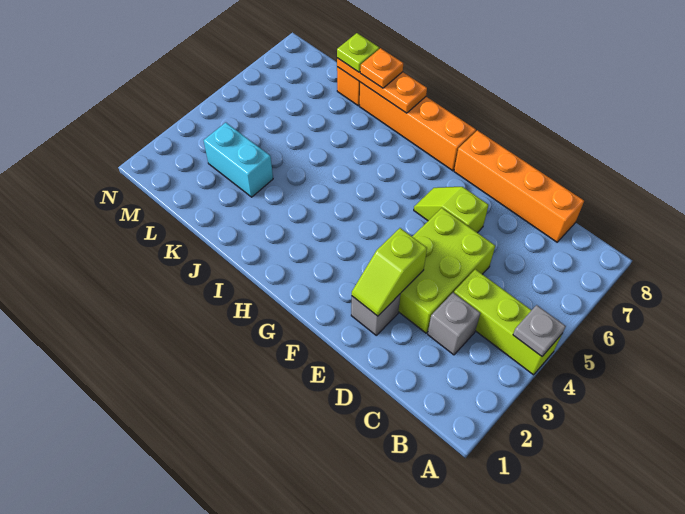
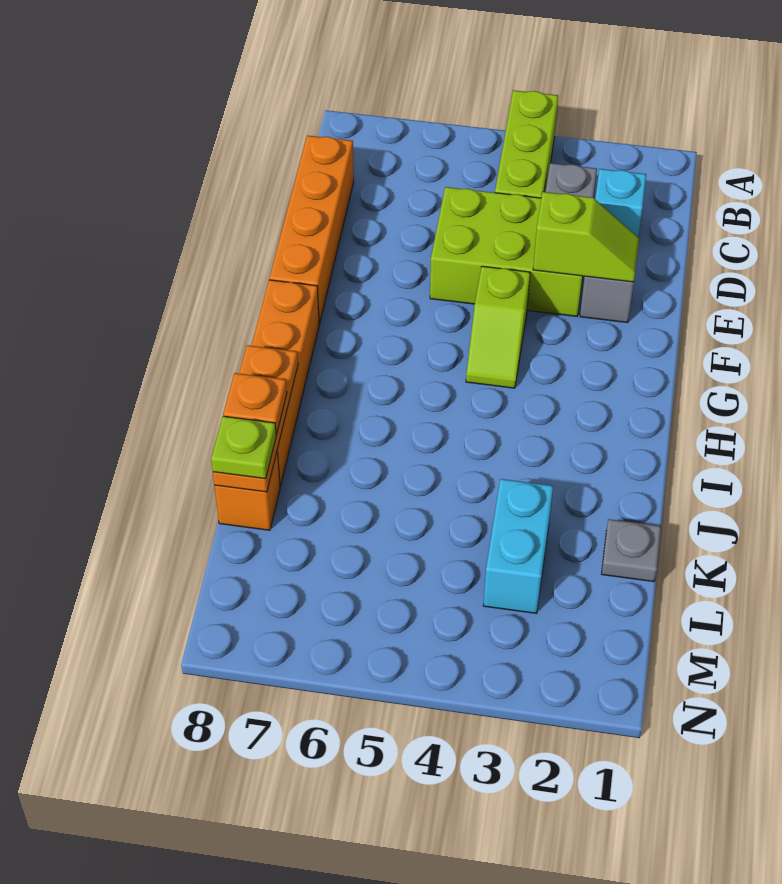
grey plate A4 level 2 -> grey plate K1 level 1
none -> cyan brick C2 level 1
lime slope E6:F6 level 1 top E -> lime slope F4:G4 level 1 top F

